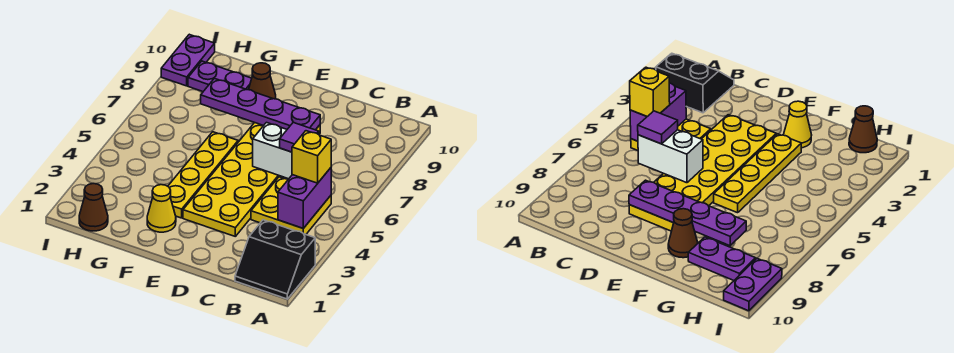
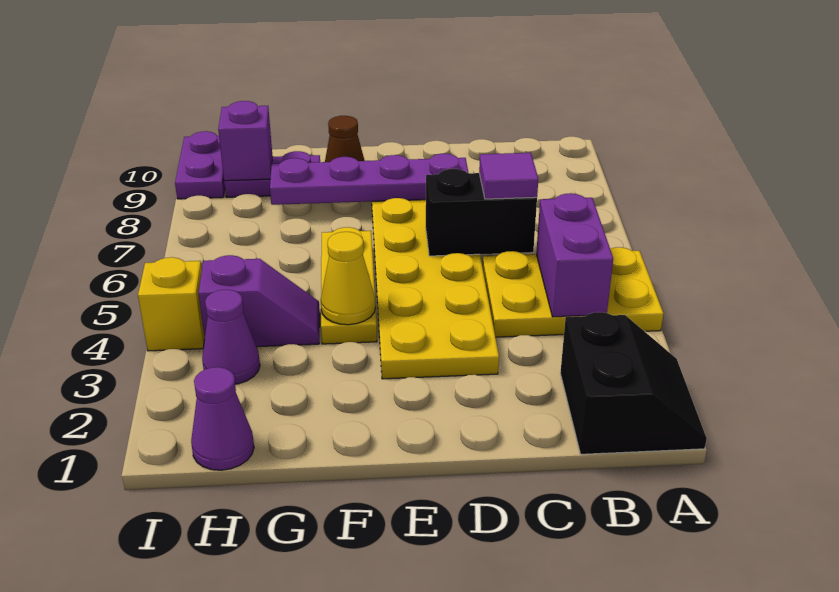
black slope A1:B2 level 1 top 2 -> black slope A1:B2 level 1 top B
yellow plate B4:C5 level 1 -> yellow plate A4:C5 level 1
yellow brick B5 level 3 -> yellow brick I4 level 1
white brick C6:D6 level 2 -> black brick C6:D6 level 2
yellow cone F2 level 1 -> yellow cone F4 level 2
yellow plate F3:F6 level 1 -> yellow plate F4:F6 level 1
none -> purple slope G4:H4 level 1 top H
brown cone H1 level 1 -> purple cone H1 level 1
none -> purple cone H3 level 1
none -> purple brick H9 level 2

